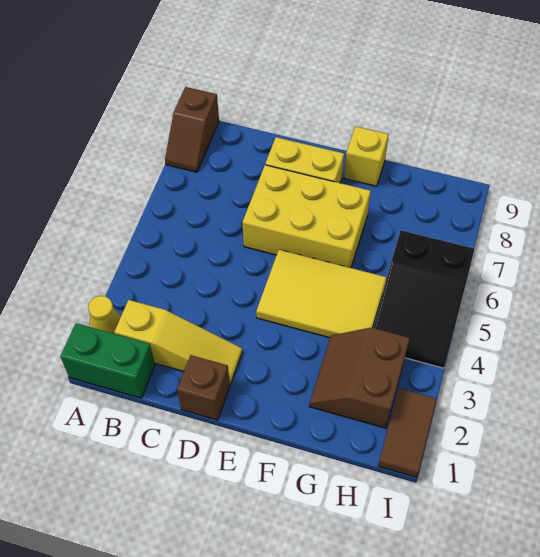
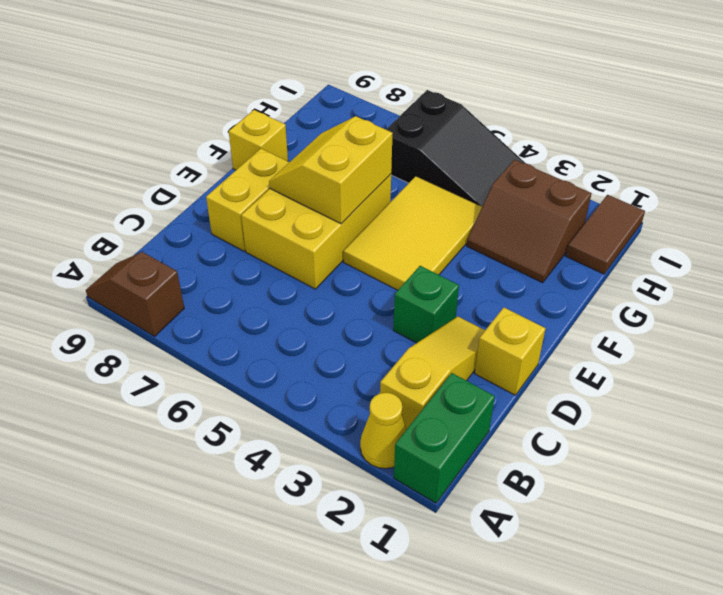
brown slope A8:A9 level 1 top 9 -> brown slope A8:A9 level 1 top 8
brown brick D1 level 1 -> yellow brick D1 level 1
none -> green brick D3 level 1
none -> yellow slope E6:F7 level 2 top 6
brown tile I1:I2 level 1 -> brown tile H1:I1 level 1

